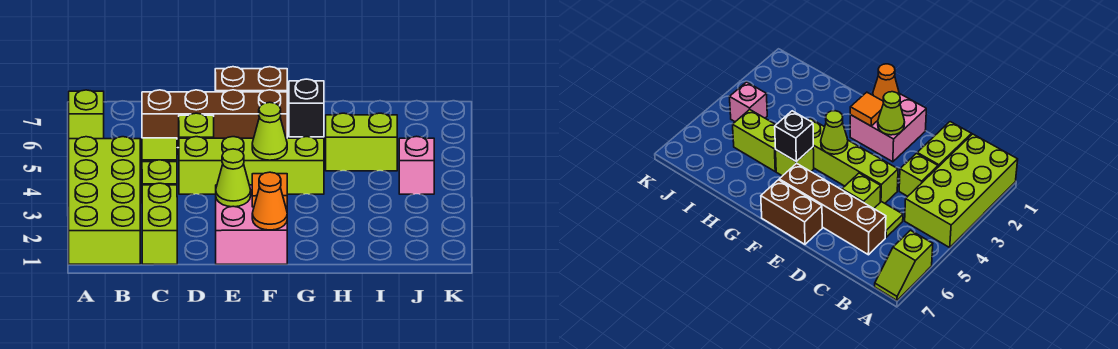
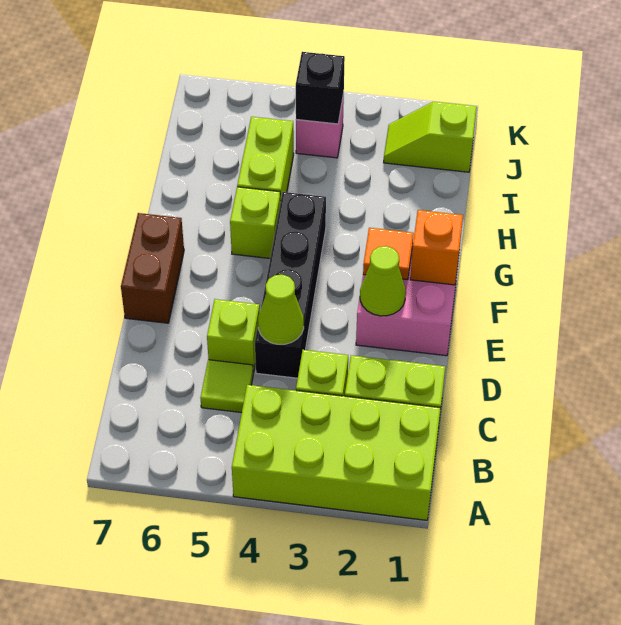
lime slope A6:A7 level 1 top 6 -> lime slope J1:J2 level 1 top 1
brown brick C6:F6 level 1 -> none
lime brick D4:G4 level 1 -> black brick D4:G4 level 1
orange cone F1 level 2 -> orange brick F1 level 2
lime cone F4 level 2 -> lime cone D4 level 2
black brick G5 level 2 -> black brick J4 level 2

